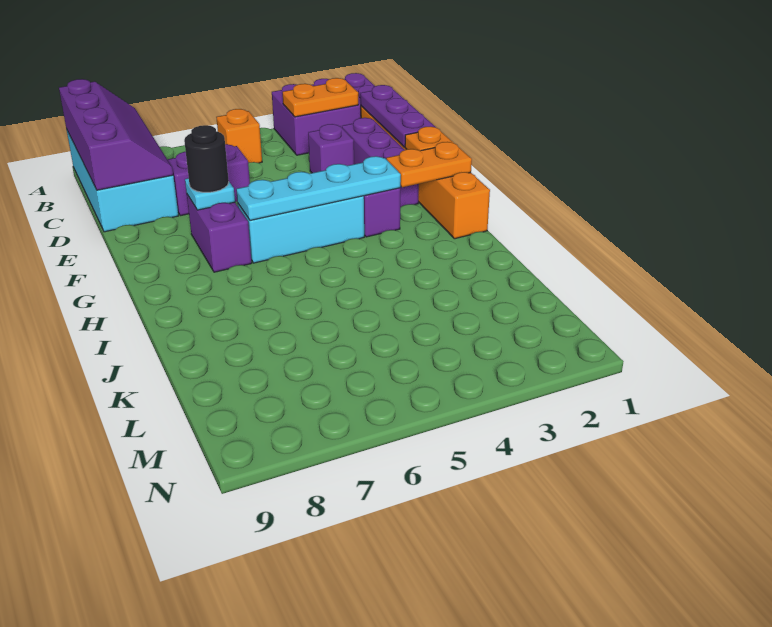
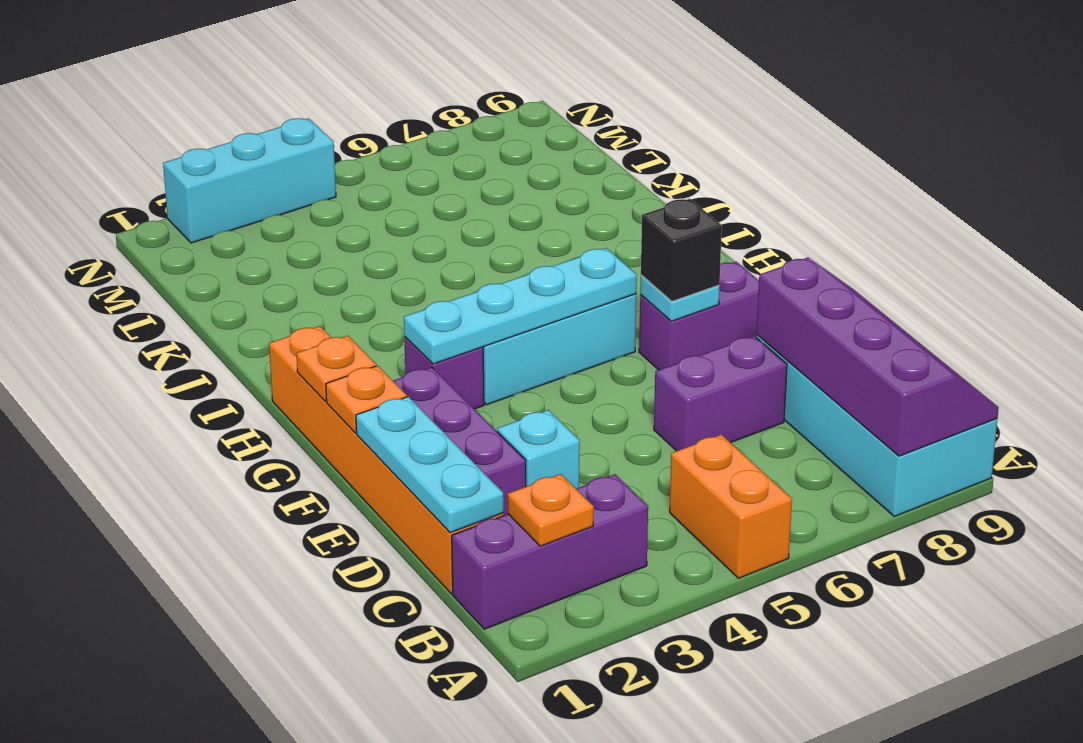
purple brick A1:B3 level 1 -> purple brick B1:B3 level 1
purple slope A8:D9 level 2 top 9 -> purple slope A8:D9 level 2 top 8
orange plate B2:B3 level 2 -> orange plate B2 level 2
orange brick B5 level 1 -> orange brick A5:B5 level 1
purple plate C1:E1 level 2 -> cyan plate C1:E1 level 2
purple brick D3 level 1 -> cyan brick D3 level 1
purple brick F7:G7 level 1 -> purple brick F7:F8 level 1
black round brick F7 level 3 -> black brick F7 level 3
orange plate G1:G2 level 2 -> orange plate G1 level 2
none -> cyan brick N2:N4 level 1

